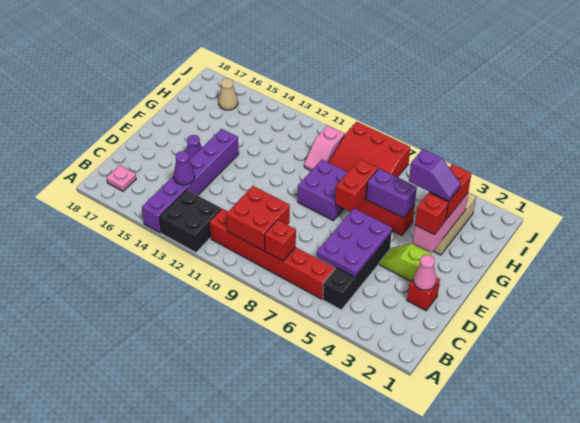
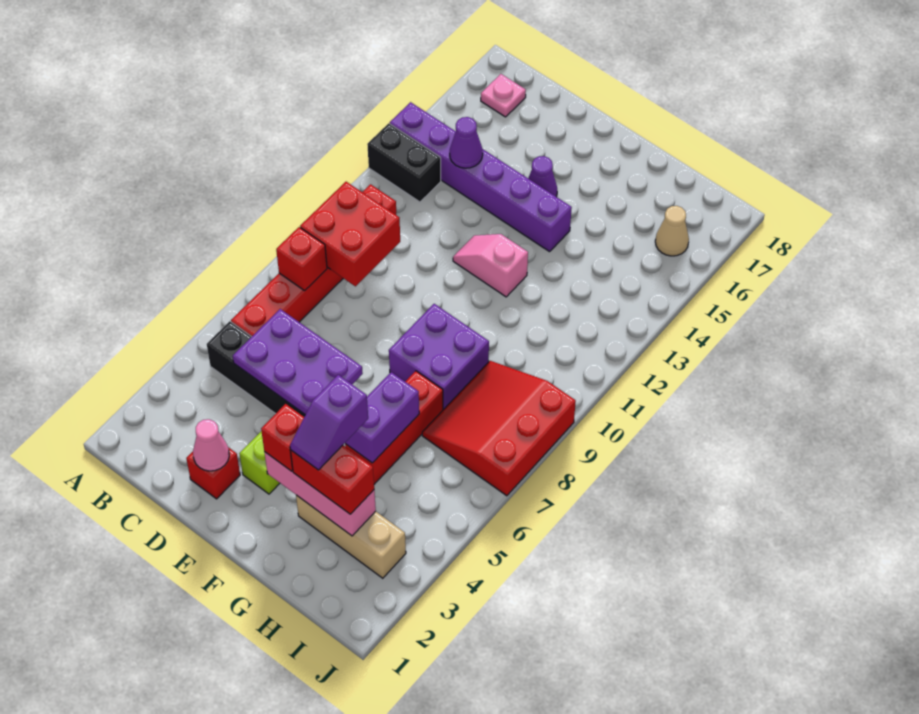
black brick A12:B13 level 1 -> black brick A13:B13 level 1
red brick F7:G7 level 2 -> none
pink slope H10:I10 level 1 top I -> pink slope E12:F12 level 1 top F

